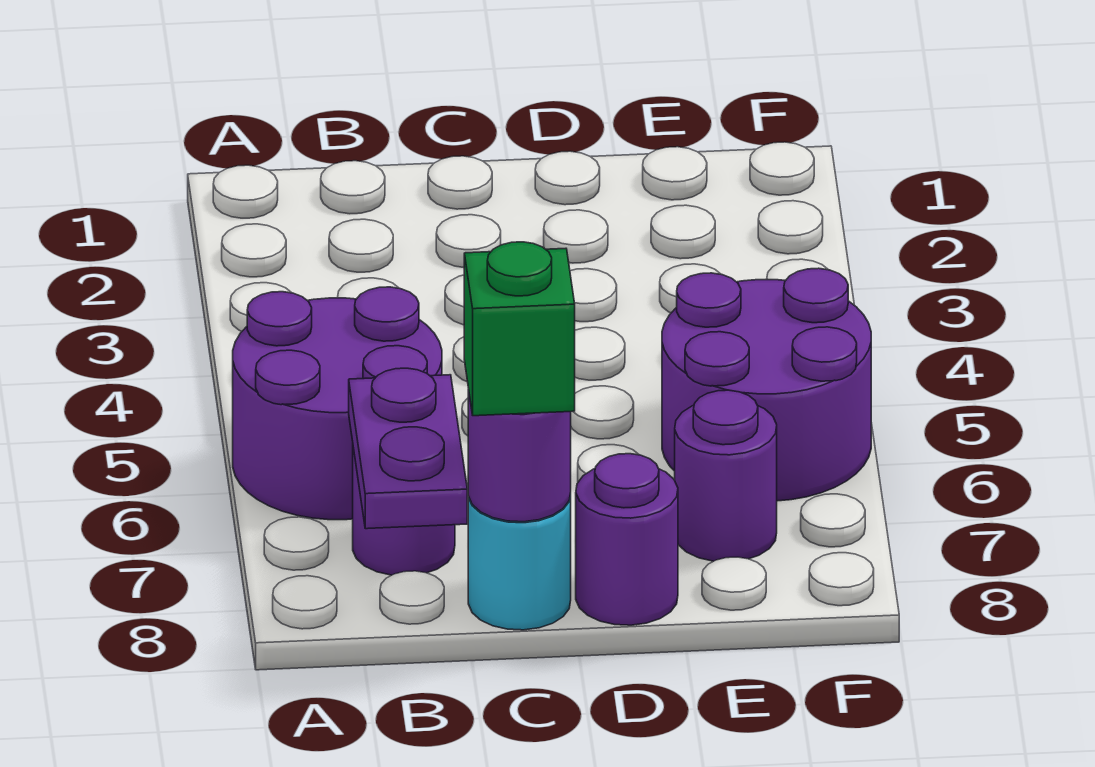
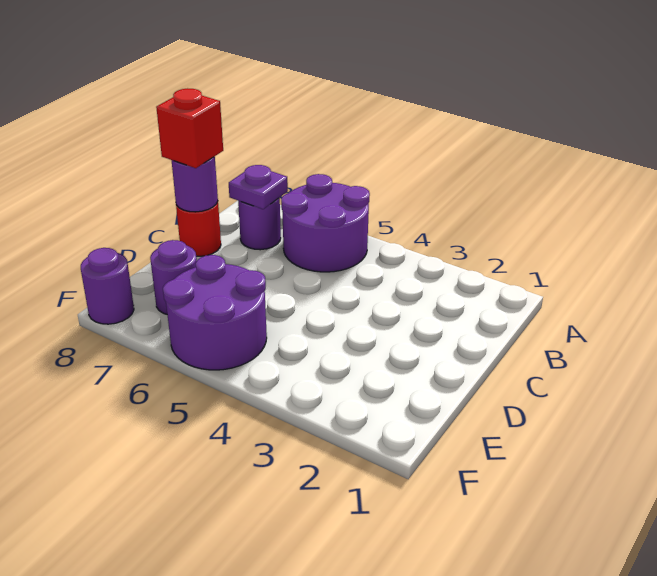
purple plate B7:B8 level 2 -> purple plate B7 level 2
cyan round brick C8 level 1 -> red round brick C8 level 1
green brick C8 level 3 -> red brick C8 level 3
purple round brick D8 level 1 -> purple round brick F8 level 1

